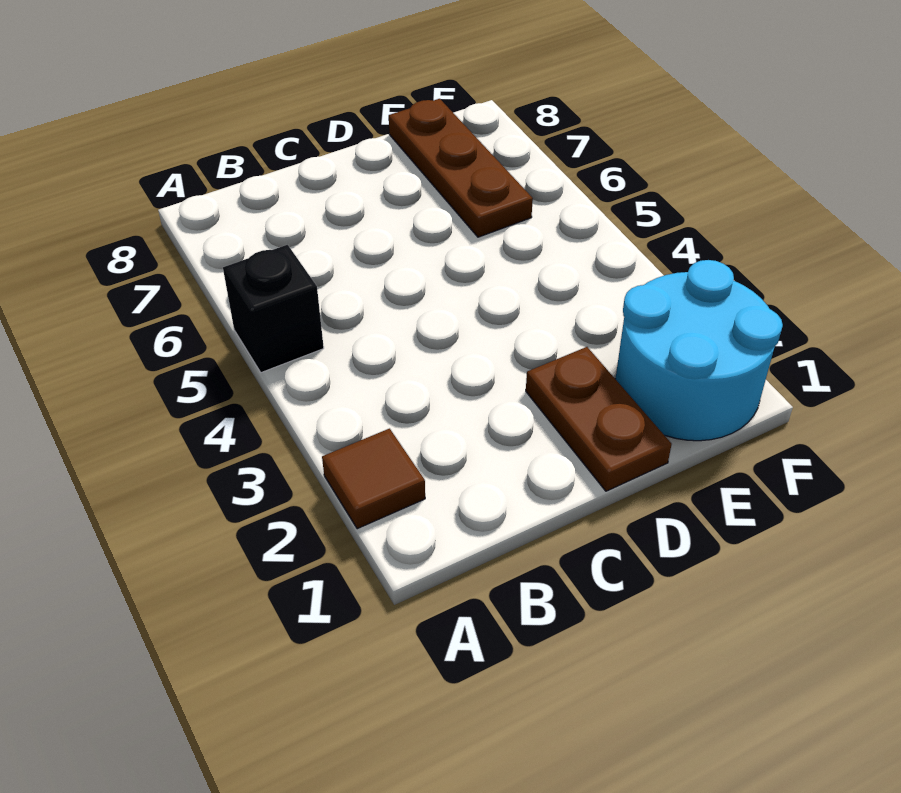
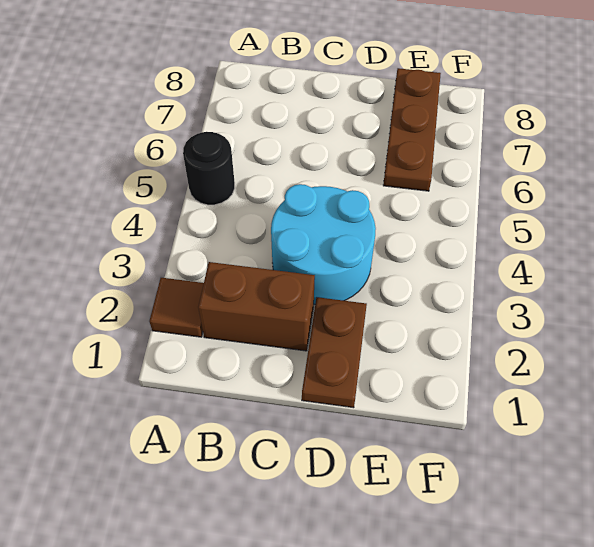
black brick A5 level 1 -> black round brick A5 level 1
none -> brown brick B2:C2 level 1
cyan round brick E1:F2 level 1 -> cyan round brick C3:D4 level 1

